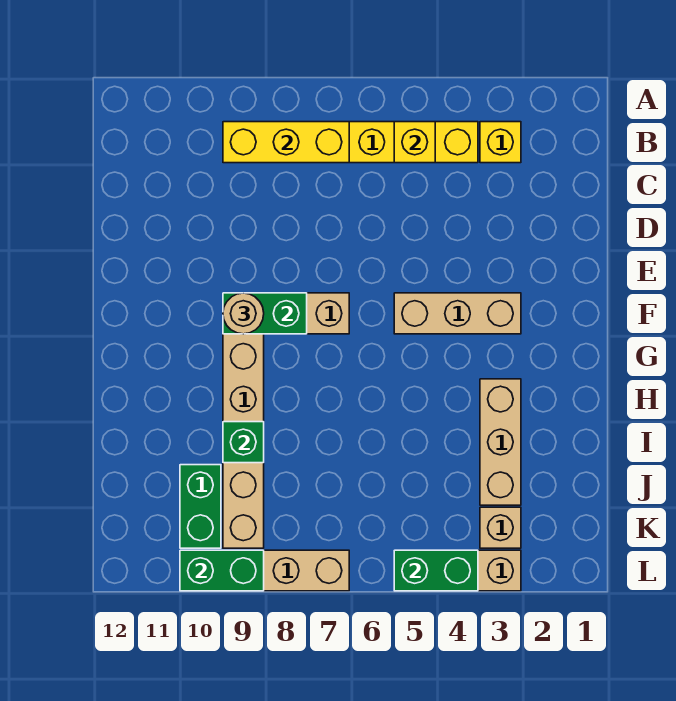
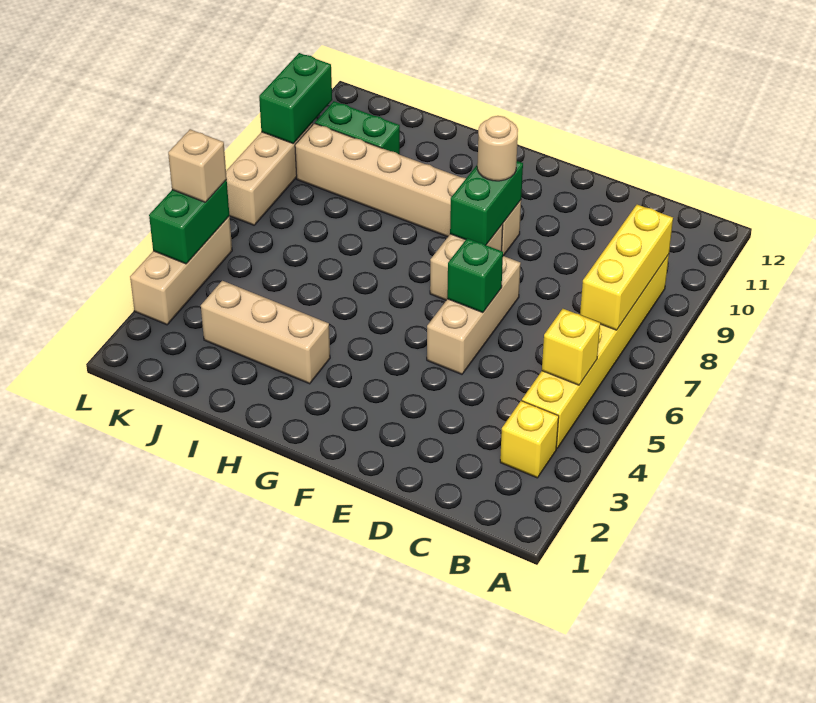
tan brick F3:F5 level 1 -> tan brick E5:E7 level 1
green brick I9 level 2 -> green brick E6 level 2
tan brick K3 level 1 -> tan brick L5 level 3

